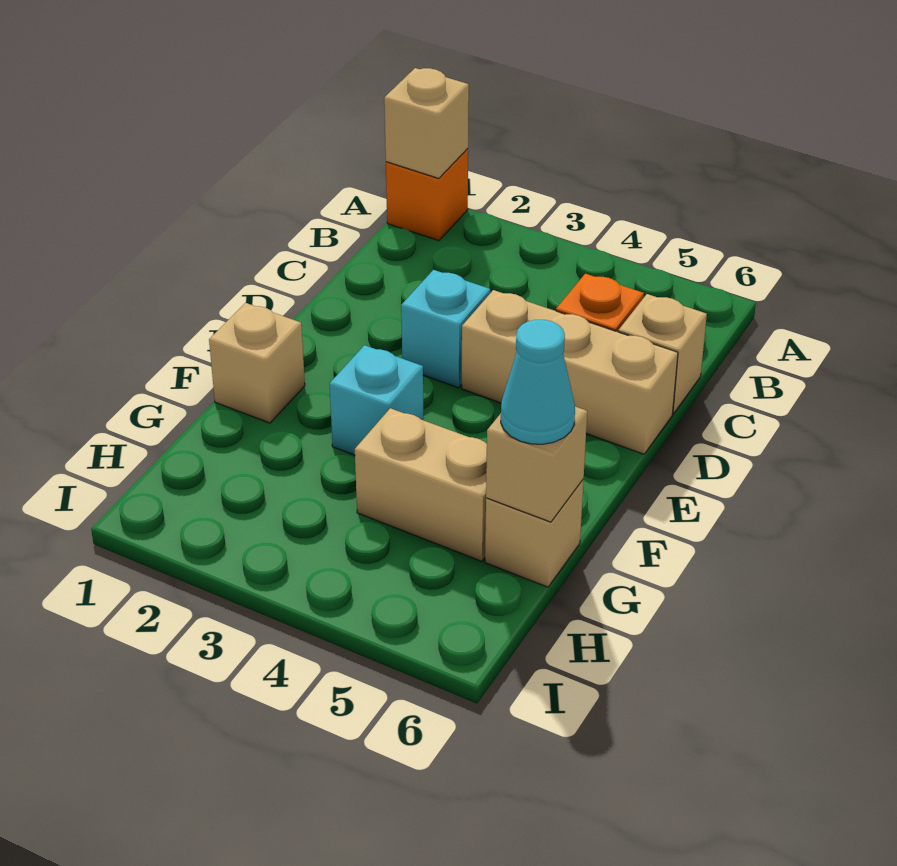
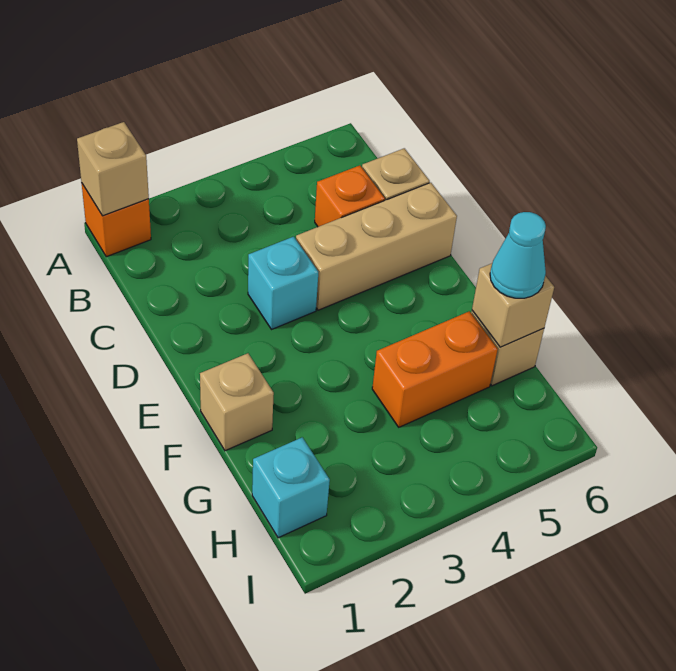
cyan brick F3 level 1 -> cyan brick H1 level 1
tan brick G4:G5 level 1 -> orange brick G4:G5 level 1

